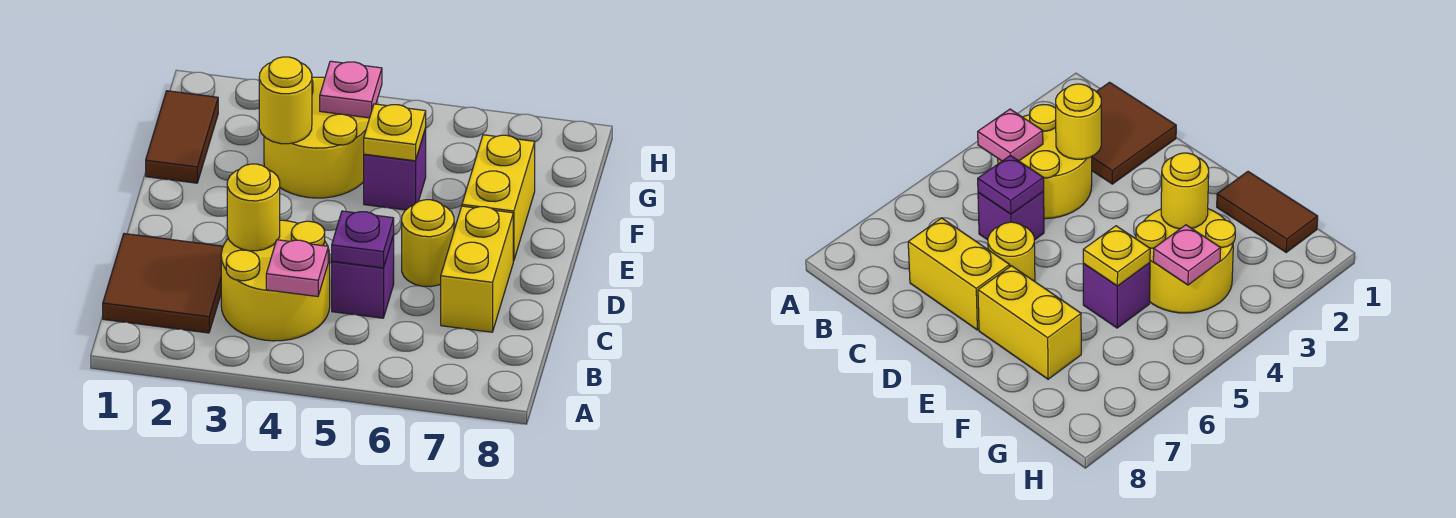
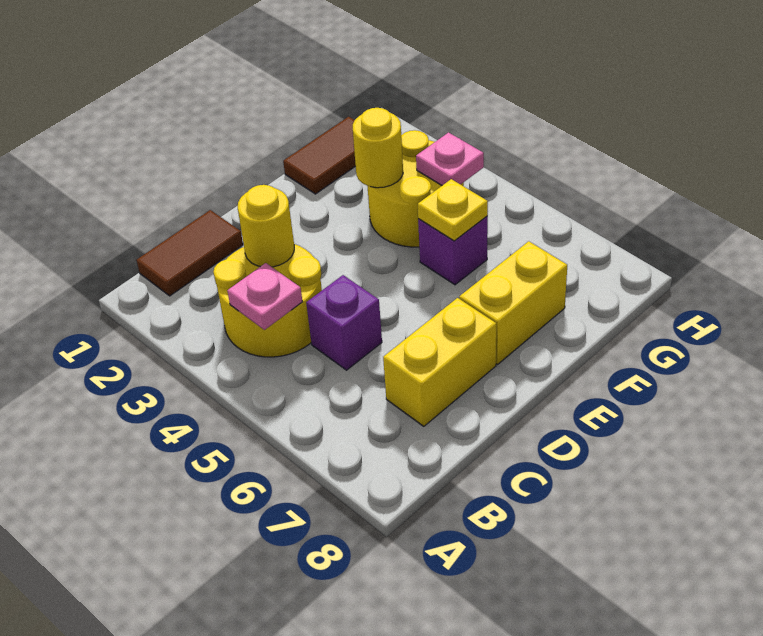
brown tile B1:C2 level 1 -> brown tile B1:C1 level 1
purple plate C5 level 2 -> none
yellow round brick D6 level 1 -> none

